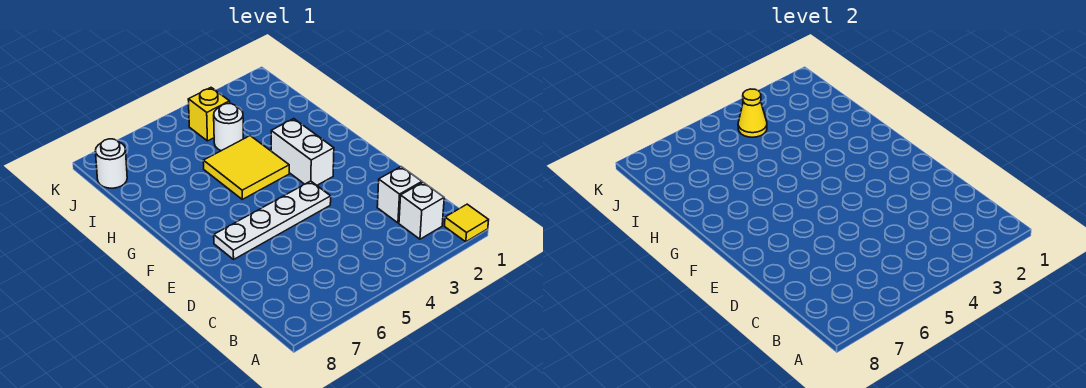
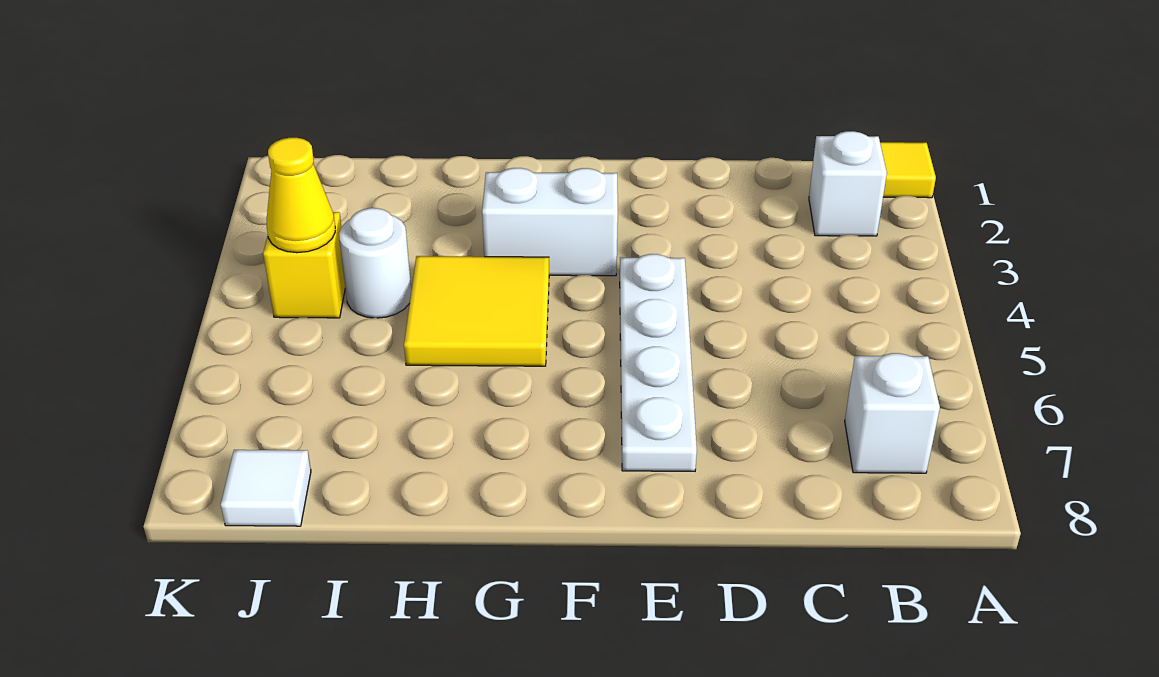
white brick C2 level 1 -> white brick B7 level 1
white round brick J8 level 1 -> white tile J8 level 1

